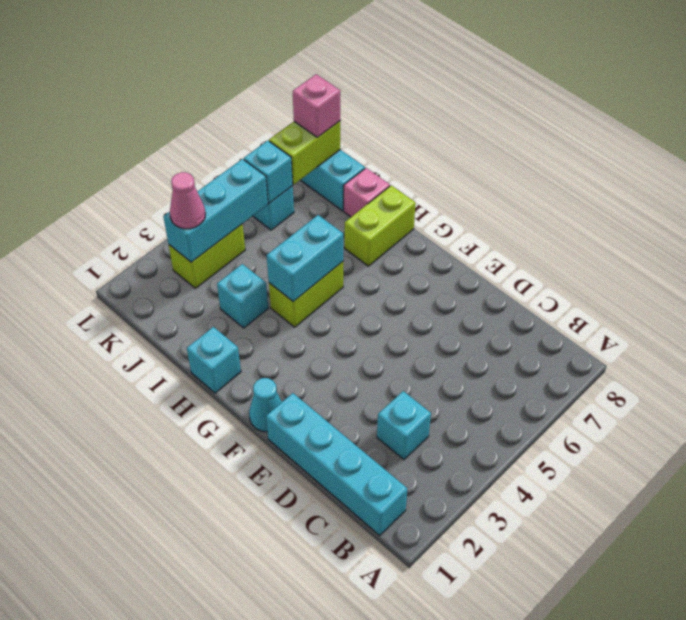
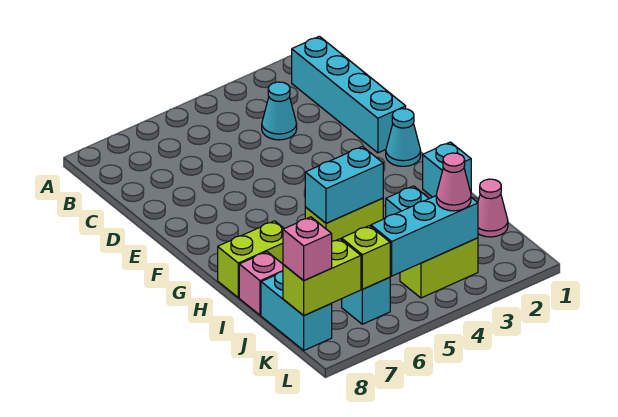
cyan brick C3 level 1 -> cyan cone C3 level 1
none -> pink cone J1 level 1
cyan brick K6 level 2 -> lime brick K6 level 2

